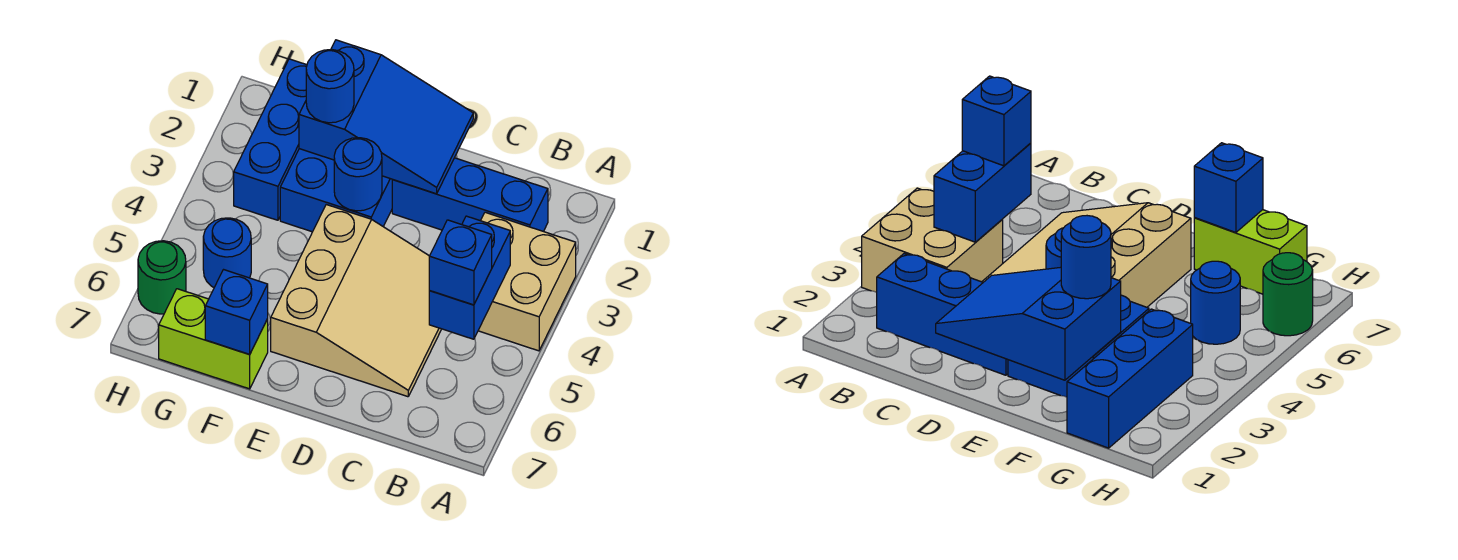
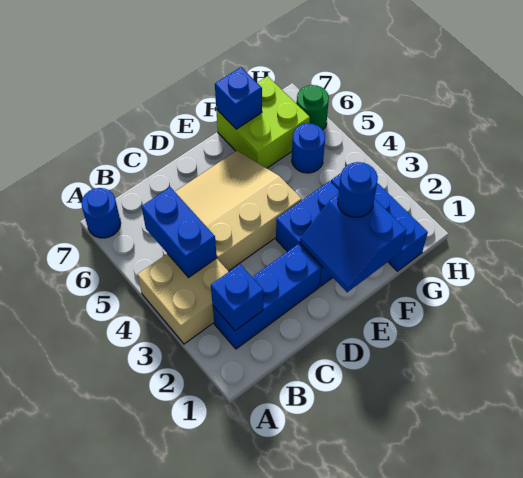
blue brick B5 level 3 -> blue brick B2 level 2
tan slope C4:E6 level 1 top E -> tan slope C4:E6 level 1 top 4
blue slope D1:F2 level 2 top F -> blue slope E1:F2 level 2 top F
blue round brick E3 level 2 -> blue round brick A7 level 1
lime brick F7:G7 level 1 -> lime brick F6:G7 level 1

